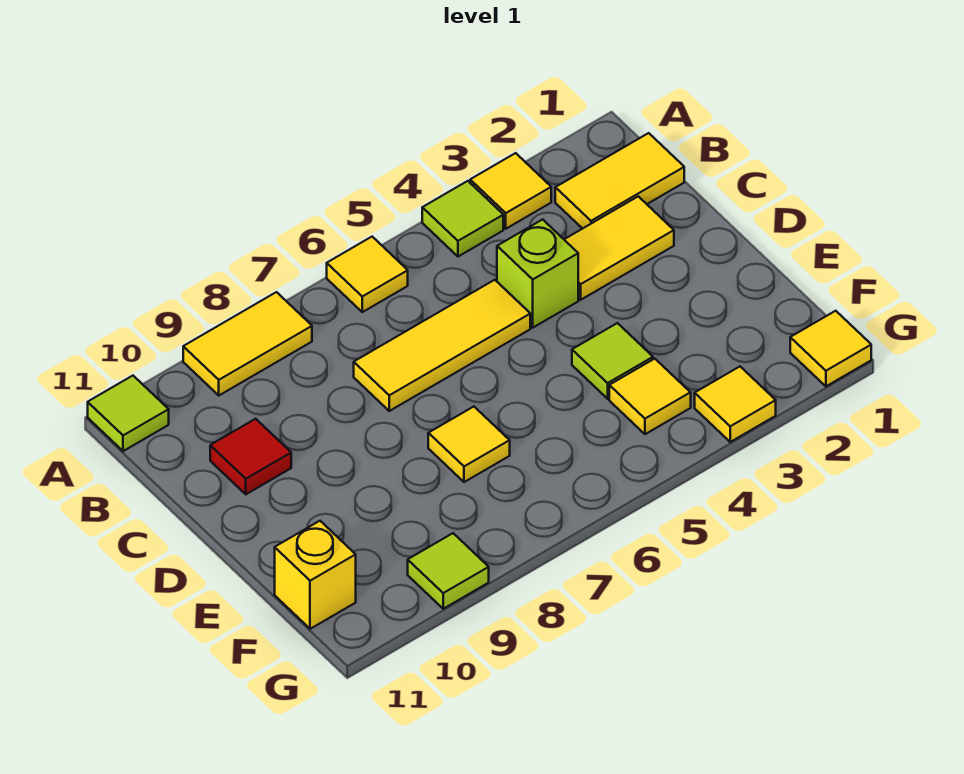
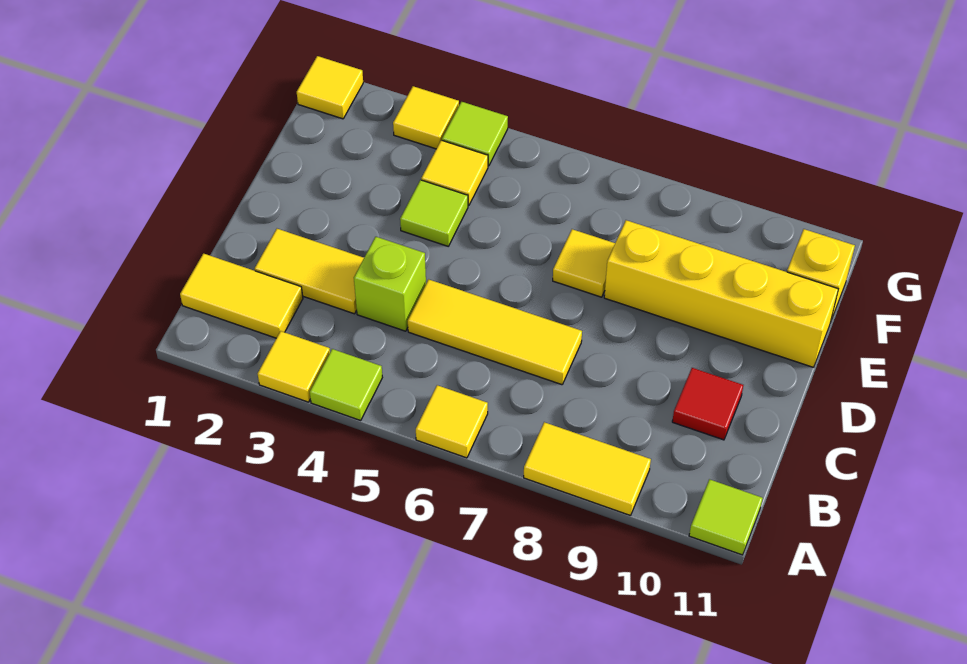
none -> yellow brick E8:E11 level 1
lime tile G9 level 1 -> lime tile G4 level 1

